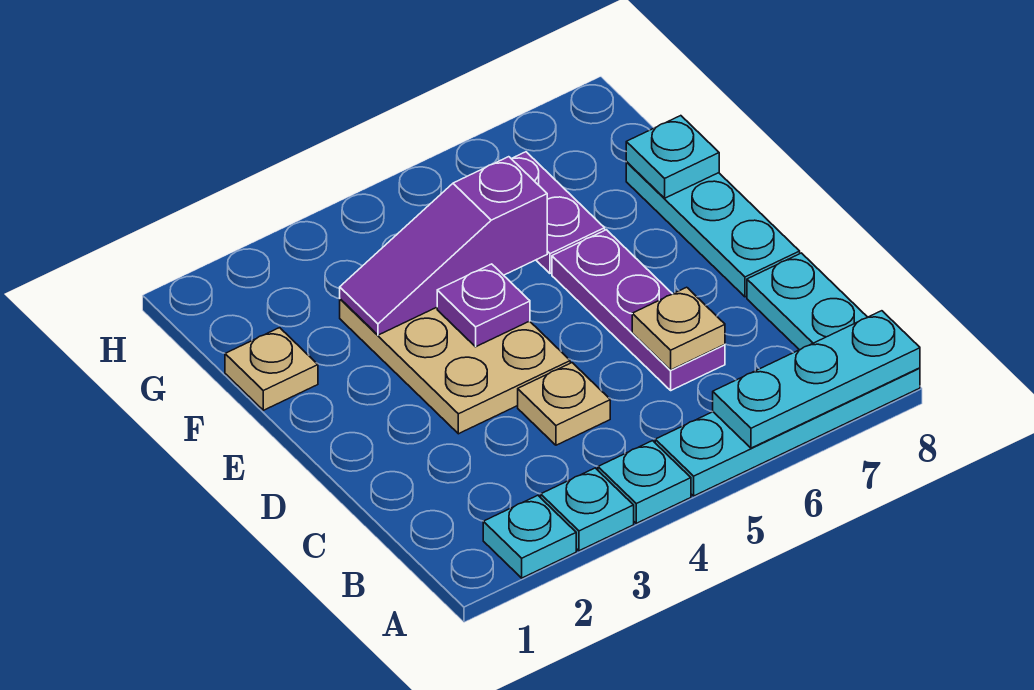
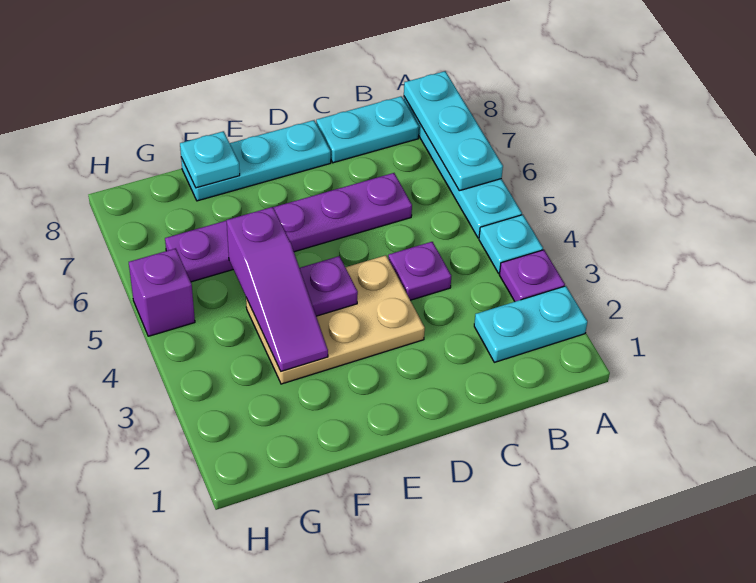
cyan plate A2 level 1 -> cyan plate A2:B2 level 1
cyan plate A3 level 1 -> purple plate A3 level 1
tan plate C4 level 1 -> purple plate C4 level 1
tan plate C6 level 2 -> none
tan plate F1 level 1 -> none
none -> purple brick H5 level 1

